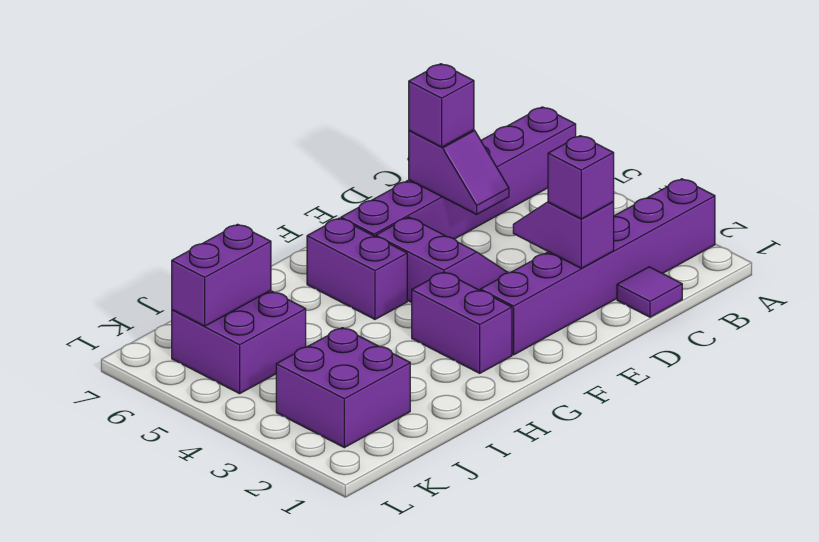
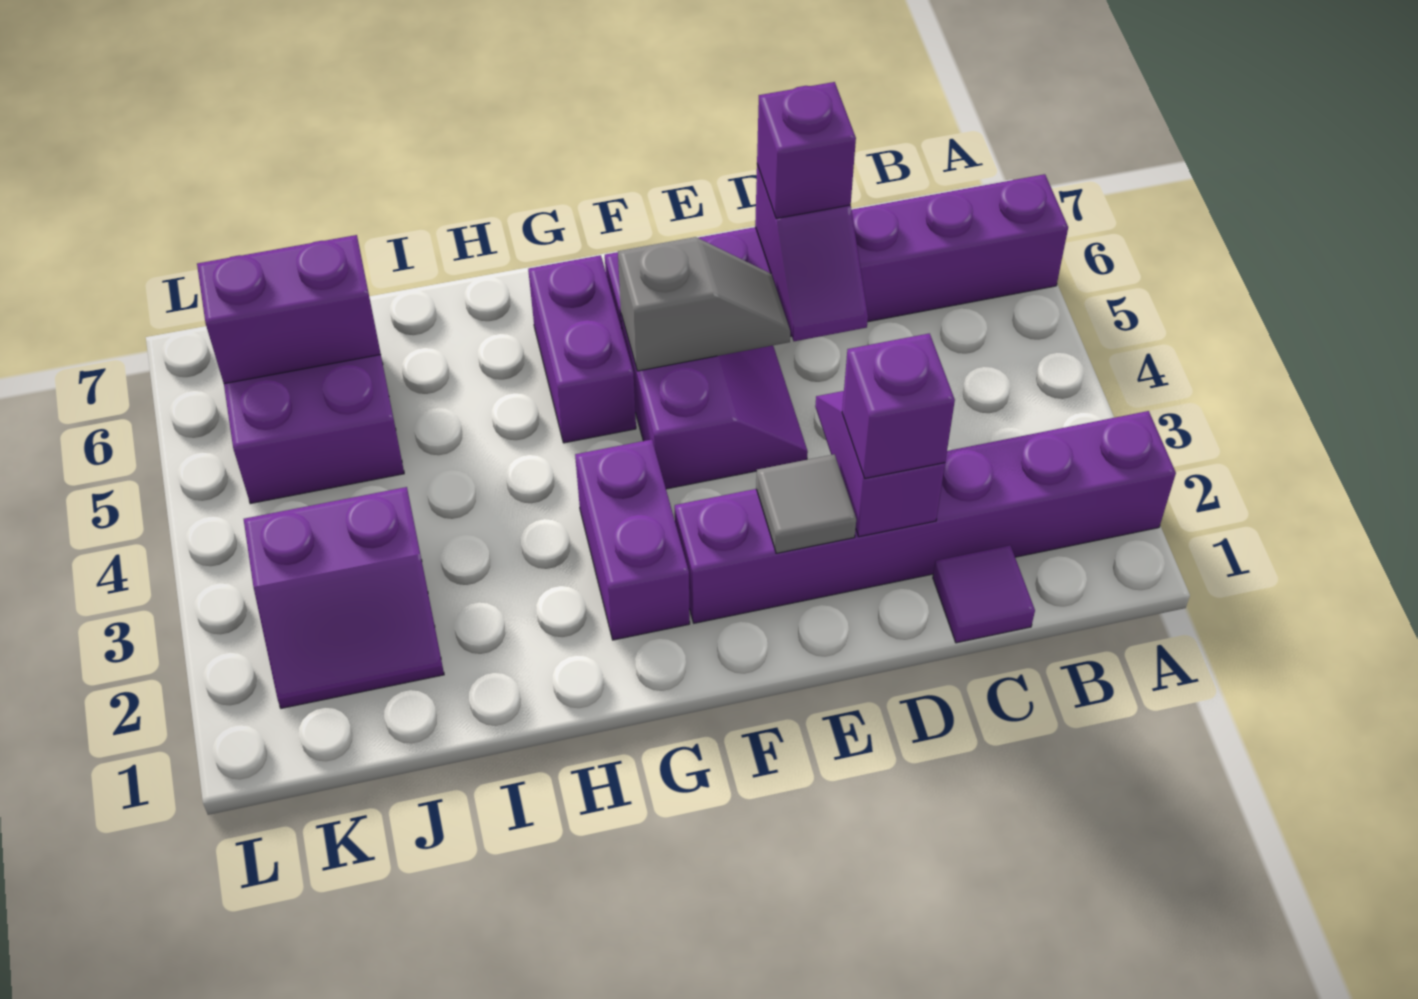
none -> grey tile E2 level 2
none -> grey slope E5:F5 level 2 top F
purple brick J2:K3 level 1 -> purple slope J2:K3 level 1 top 3

